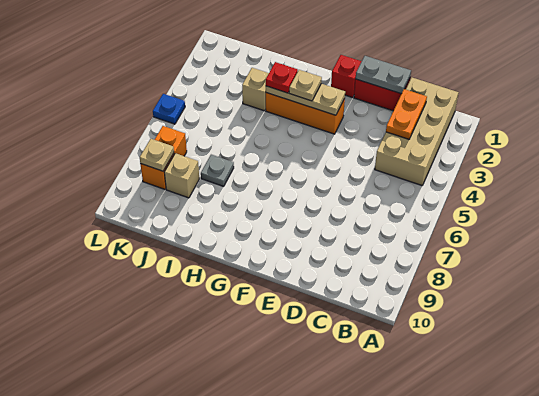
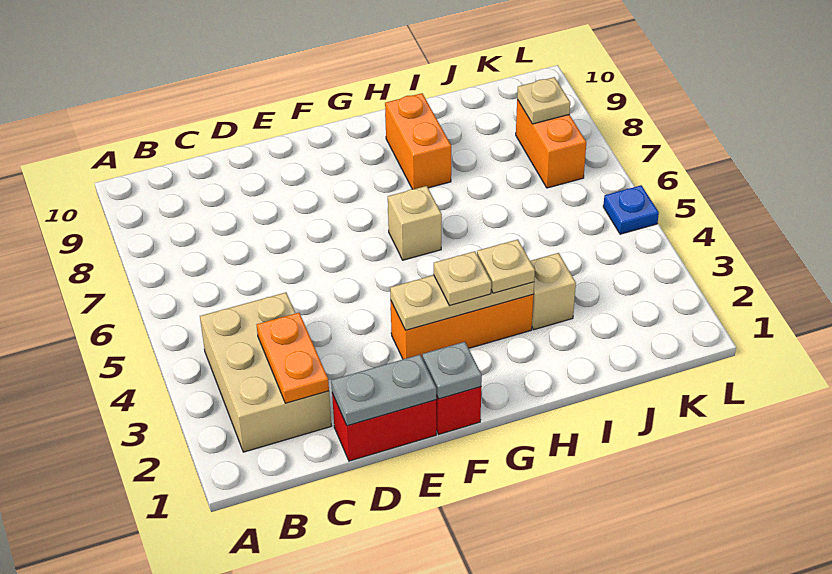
tan brick B1:C4 level 1 -> tan brick B2:C4 level 1
red plate H3 level 3 -> tan plate H3 level 3
none -> orange brick H8:H9 level 1
grey plate I7 level 1 -> grey plate F1 level 2
tan brick J8 level 1 -> tan brick G6 level 1

